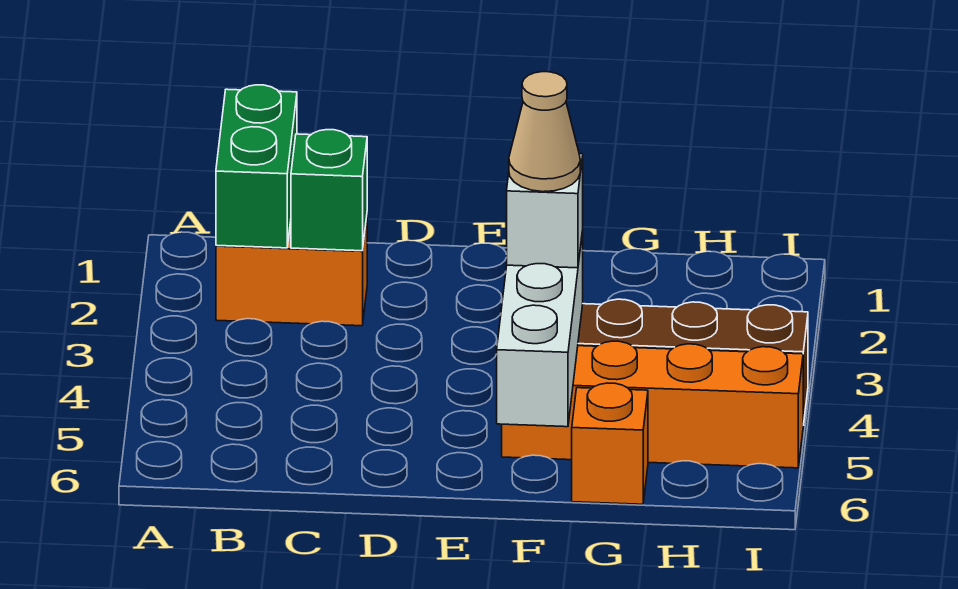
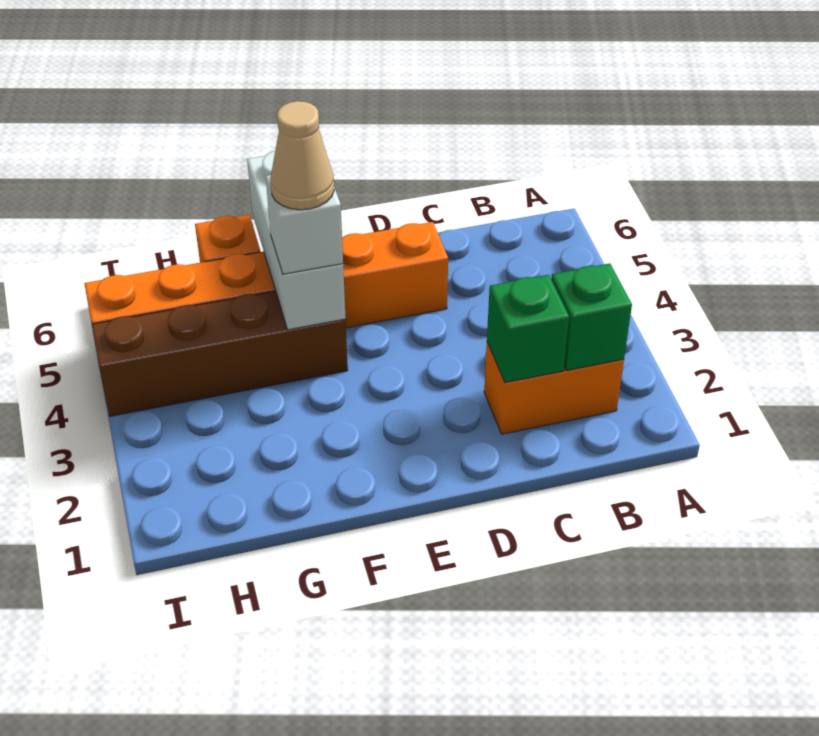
green brick B1:B2 level 2 -> green brick B2 level 2
orange brick F5:I5 level 1 -> orange brick D5:I5 level 1

